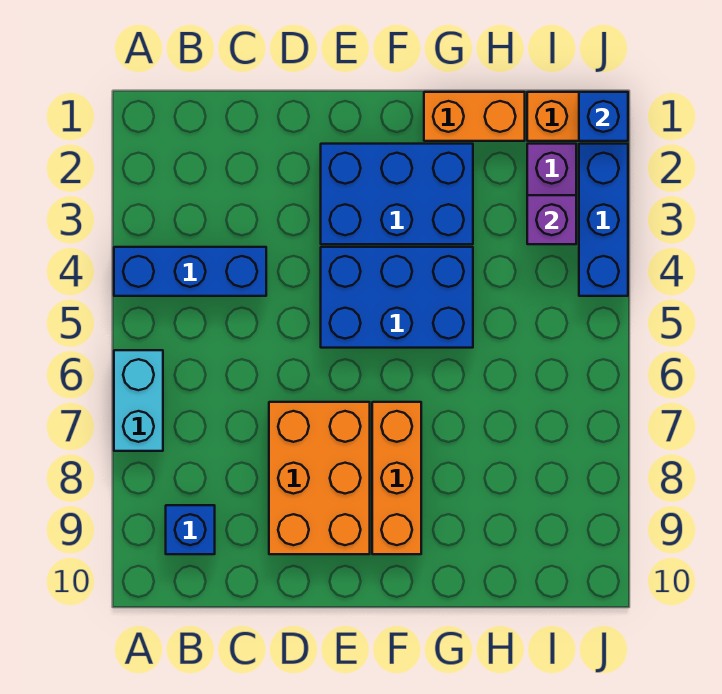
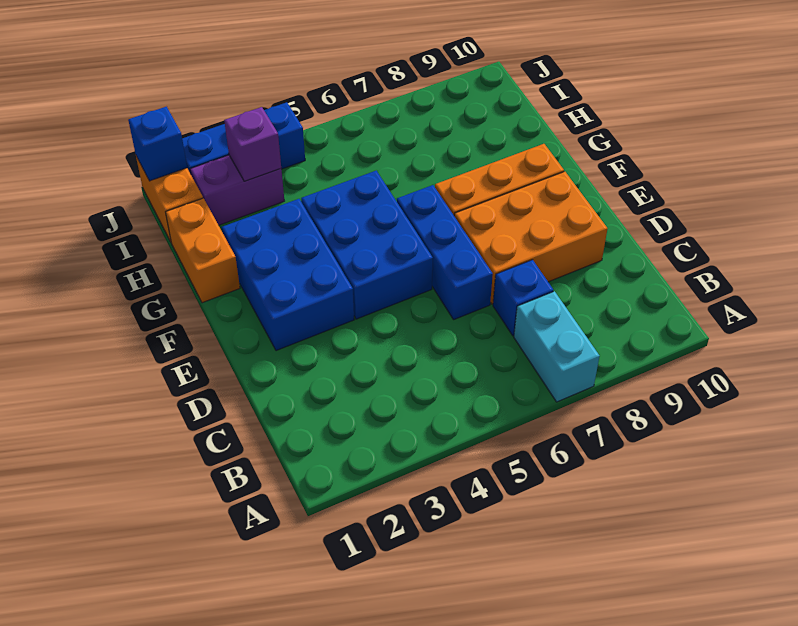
blue brick A4:C4 level 1 -> blue brick D6:F6 level 1
cyan brick A6:A7 level 1 -> cyan brick A7:B7 level 1
blue brick B9 level 1 -> blue brick C7 level 1

